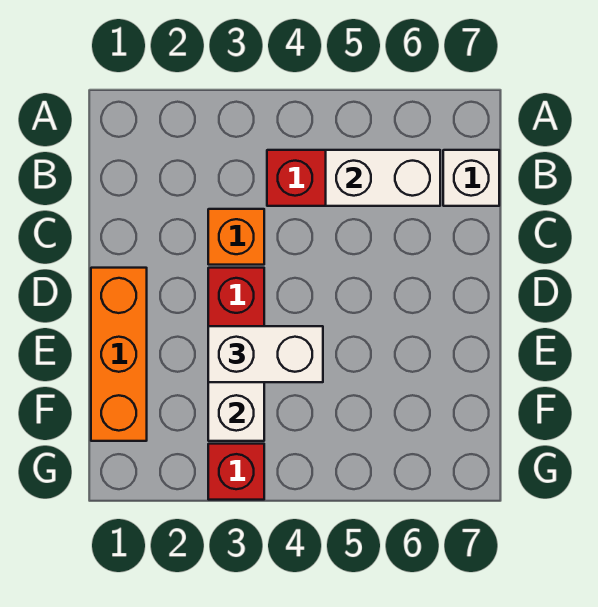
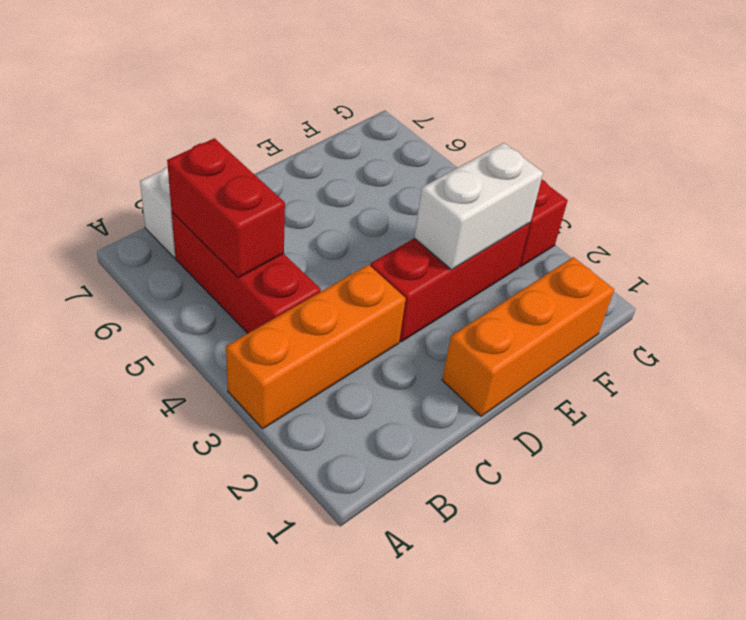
white brick B5:B6 level 2 -> red brick B5:B6 level 2
orange brick C3 level 1 -> orange brick A3:C3 level 1
white brick E3:E4 level 3 -> none

